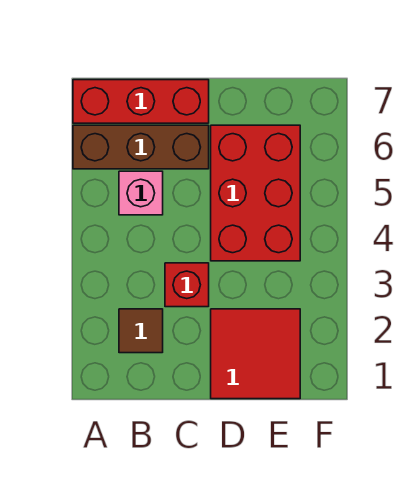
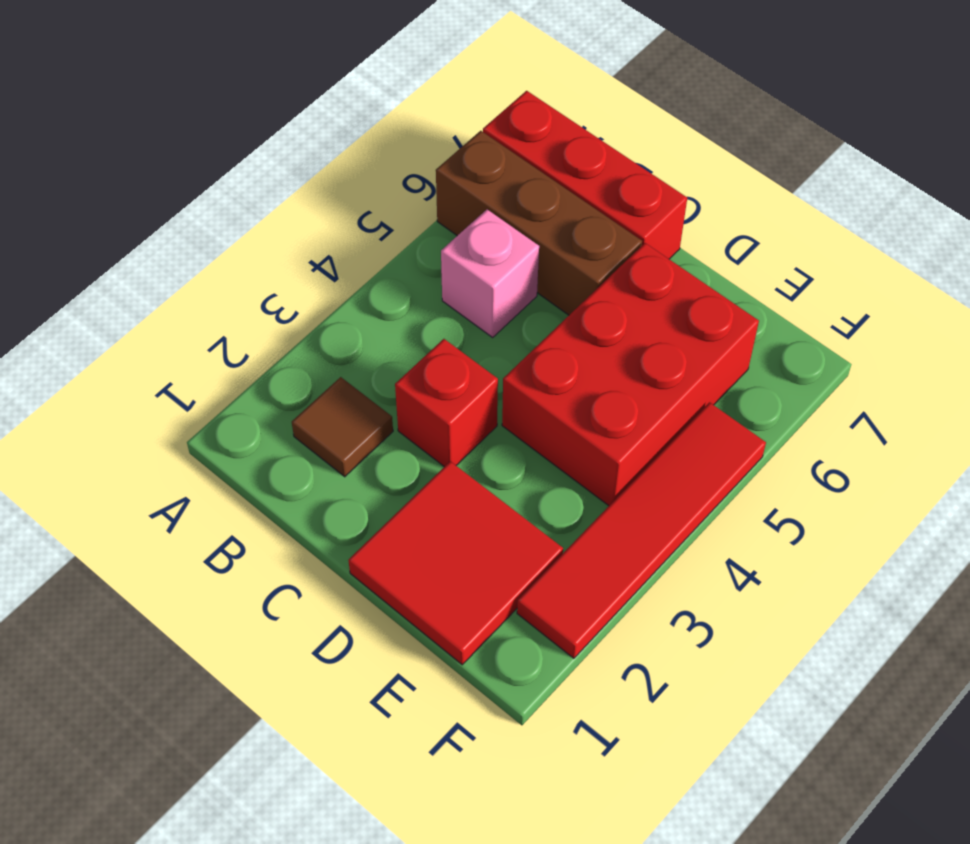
none -> red tile F2:F5 level 1

